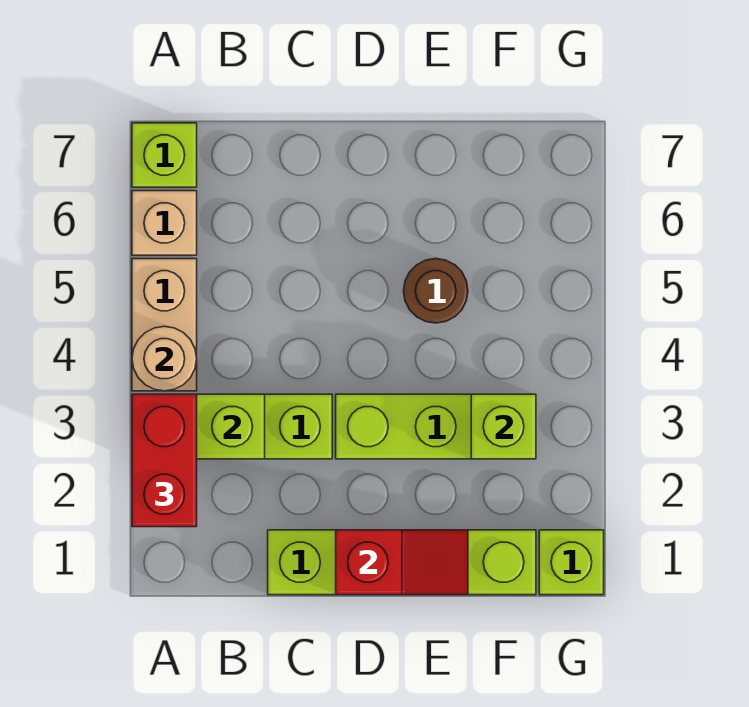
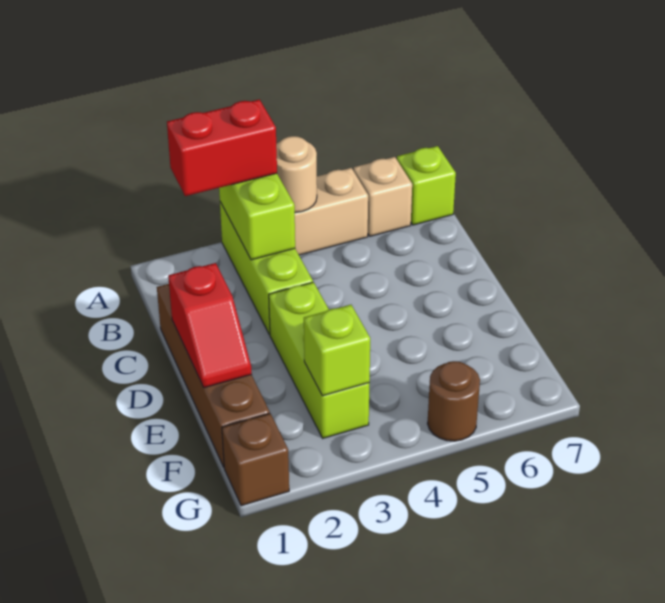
lime brick C1:F1 level 1 -> brown brick C1:F1 level 1
brown round brick E5 level 1 -> brown round brick G5 level 1
lime brick G1 level 1 -> brown brick G1 level 1

